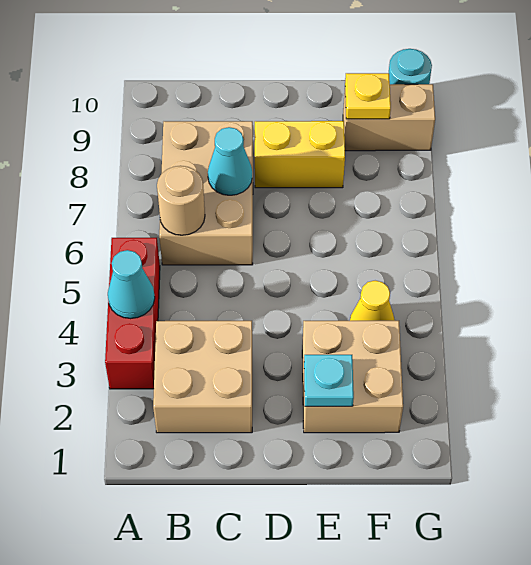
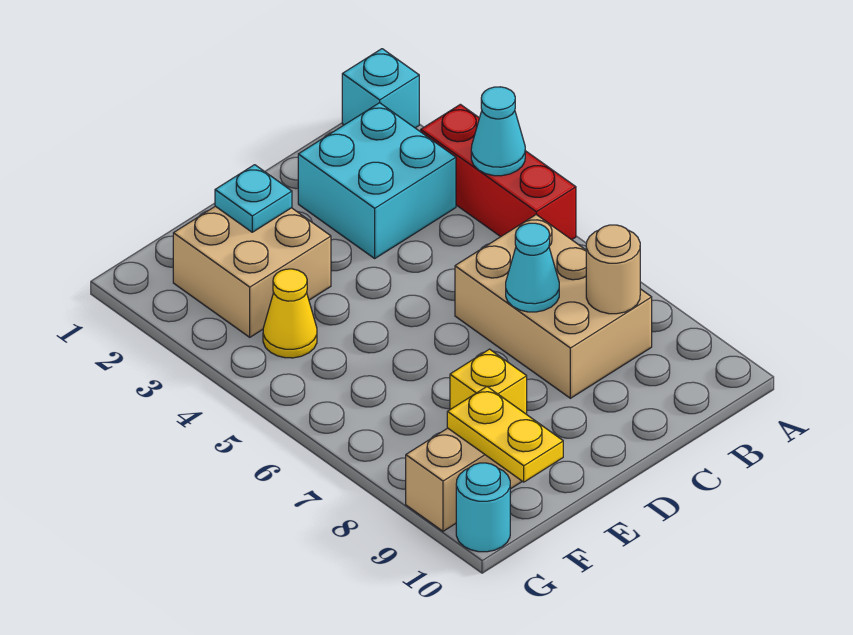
none -> cyan brick A1 level 1
tan brick B2:C3 level 1 -> cyan brick B2:C3 level 1
tan round brick B6 level 2 -> tan round brick B8 level 2
yellow brick D8:E8 level 1 -> yellow brick E8 level 1
yellow plate F9 level 2 -> yellow plate F9:F10 level 2

